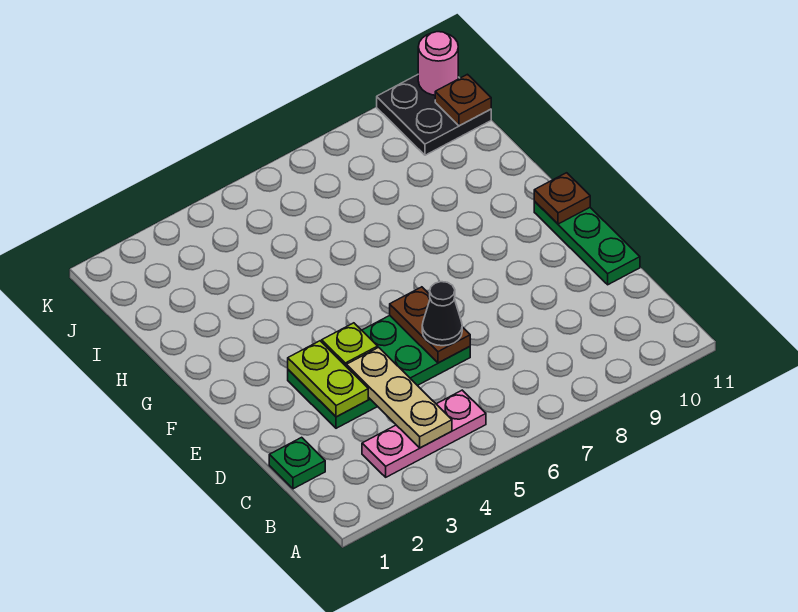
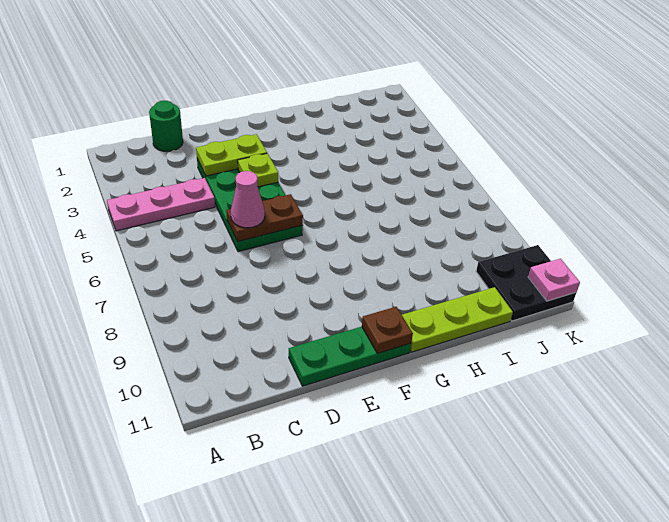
pink plate B3:B5 level 1 -> pink plate A4:C4 level 1
tan plate B4:D4 level 2 -> none
green plate C1 level 1 -> green round brick C1 level 1
black cone D6 level 3 -> pink cone D6 level 3
none -> lime plate G11:I11 level 1
brown plate J11 level 2 -> none
pink round brick K11 level 2 -> pink plate K11 level 2

